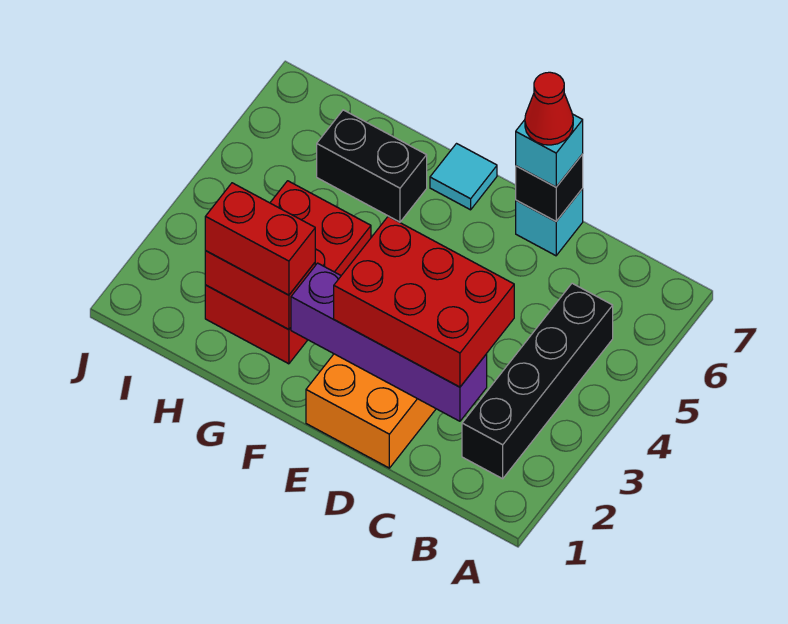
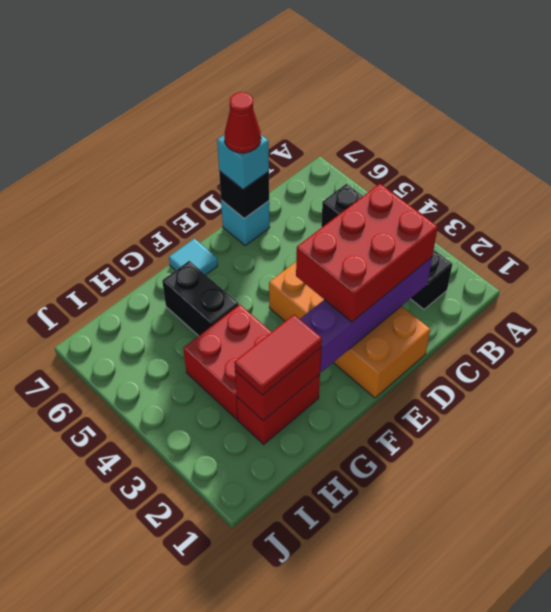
red brick G2:H2 level 3 -> red tile G2:H2 level 3
black brick G6:H6 level 1 -> black brick G5:G6 level 1

